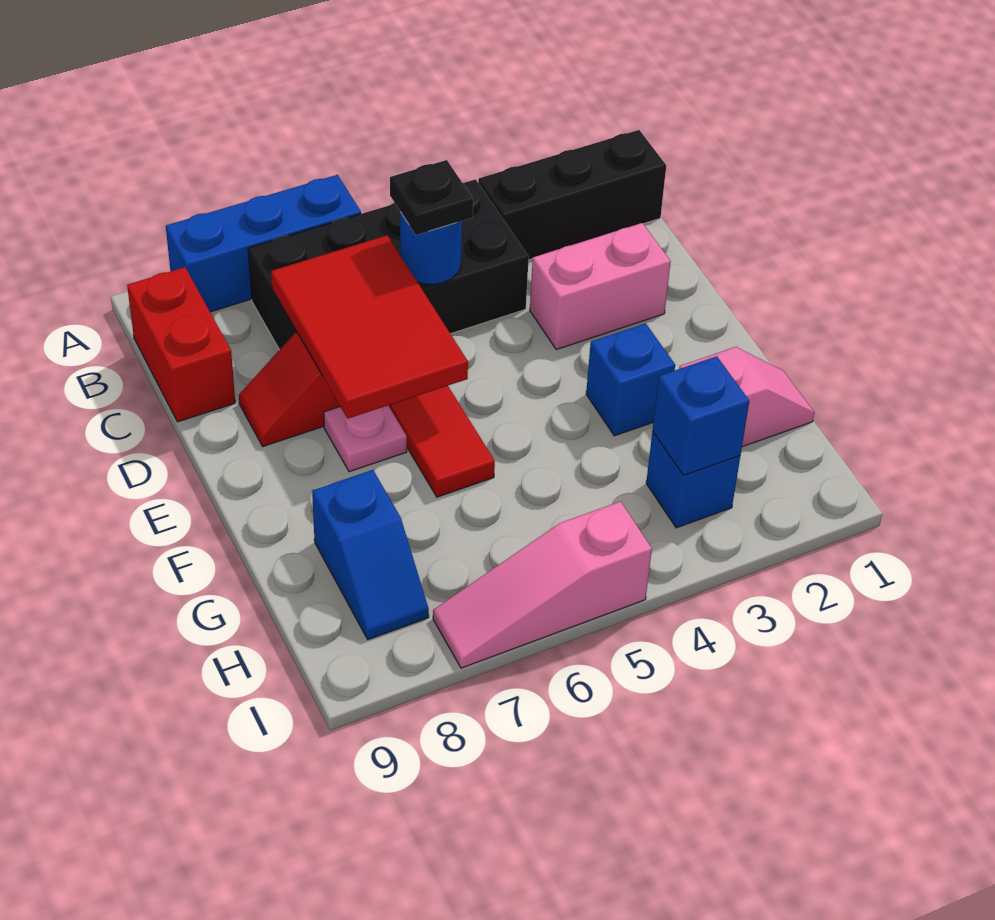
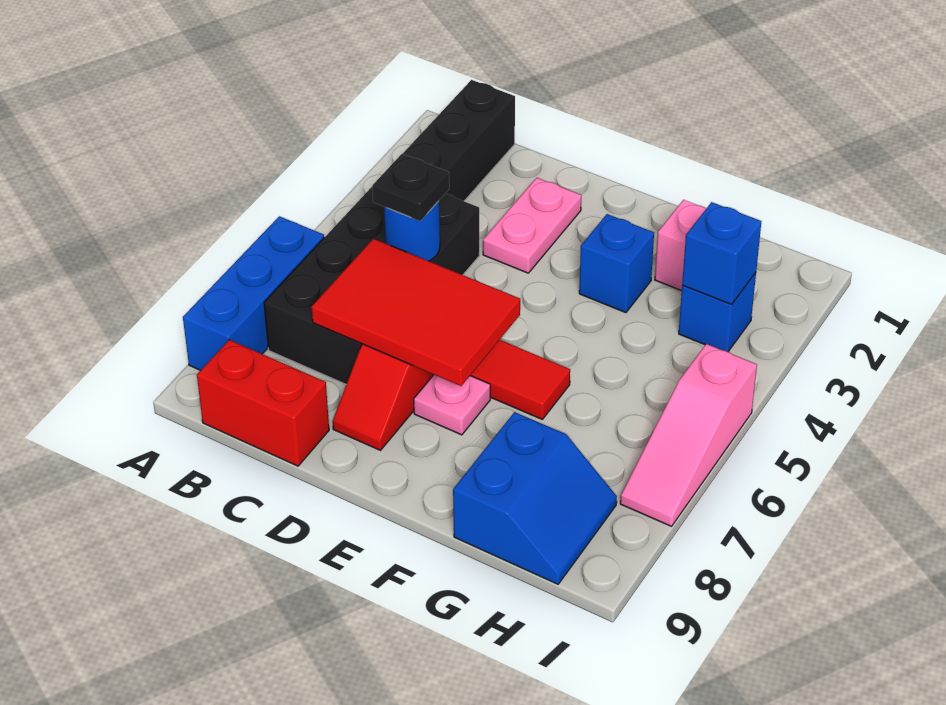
pink brick D2:D3 level 1 -> pink plate D2:D3 level 1
blue slope G8:H8 level 1 top G -> blue slope G8:H9 level 1 top G

